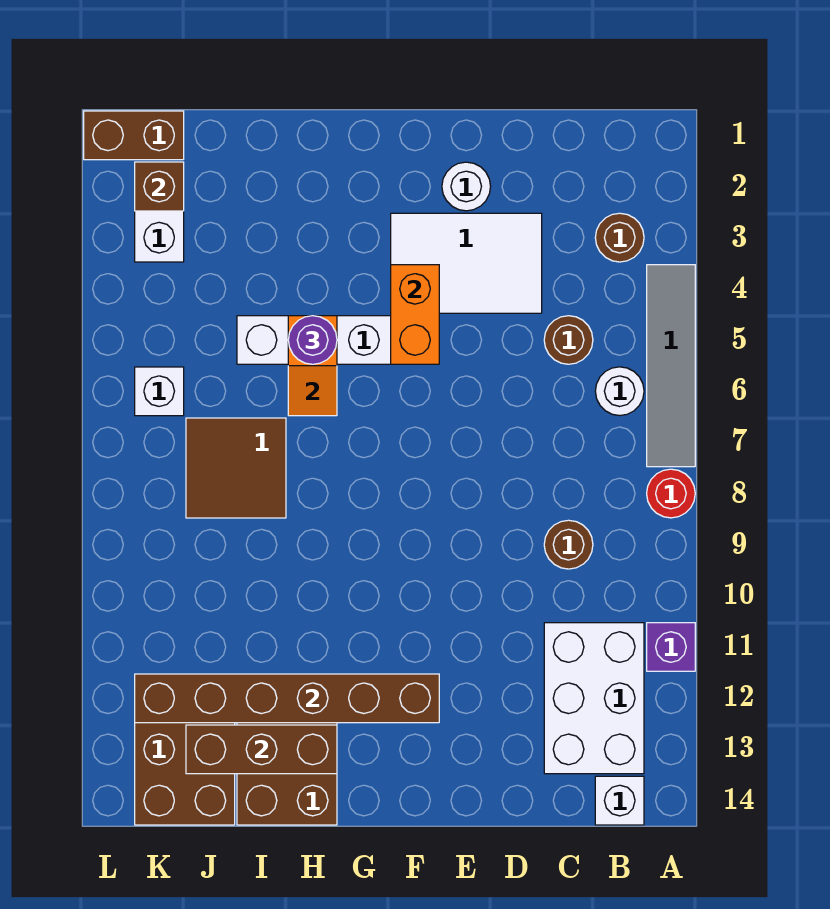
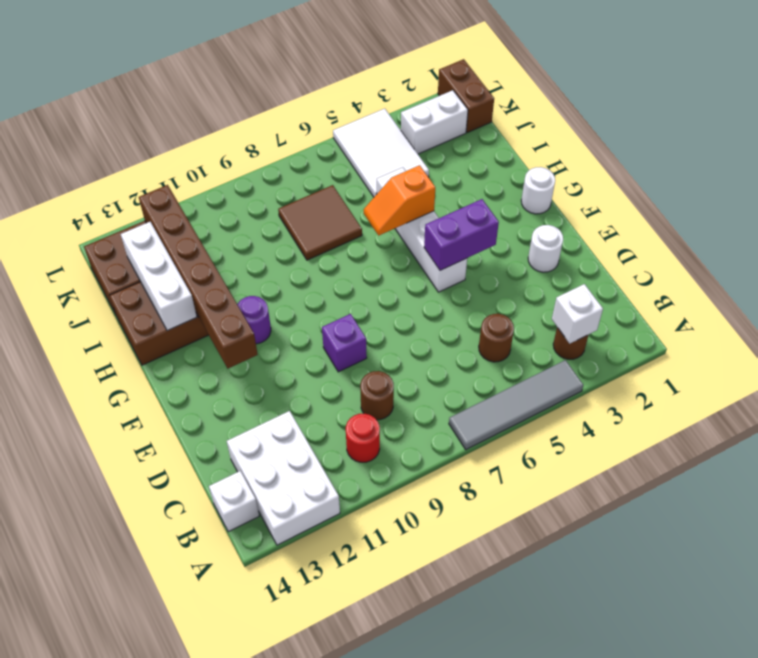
red round brick A8 level 1 -> red round brick B10 level 1
purple brick A11 level 1 -> purple brick E9 level 1
white round brick B6 level 1 -> white round brick G1 level 1
white brick B11:C13 level 1 -> white brick A12:C13 level 1
white tile D3:F4 level 1 -> white tile J4:L5 level 1
orange brick F4:F5 level 2 -> purple brick F4:F5 level 2
purple round brick H5 level 3 -> purple round brick G11 level 1
brown brick H13:J13 level 2 -> white brick H13:J13 level 2
brown brick K2 level 2 -> none
white brick K6 level 1 -> white brick B3 level 2

